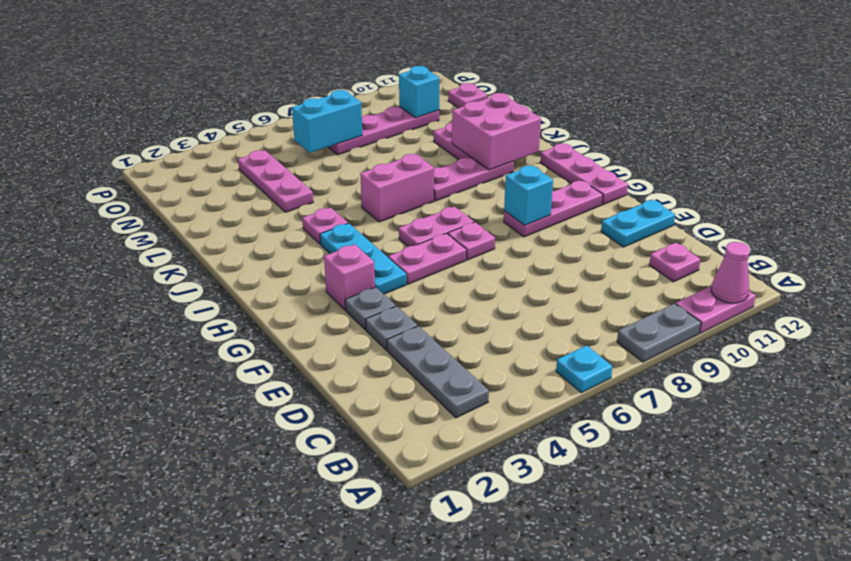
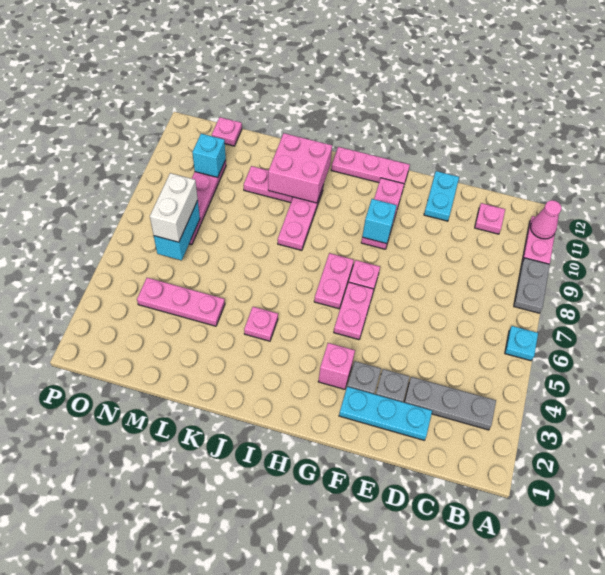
cyan plate G4:I4 level 1 -> cyan plate D2:F2 level 1
pink brick J6:J7 level 1 -> none
none -> white brick N6:N7 level 3

